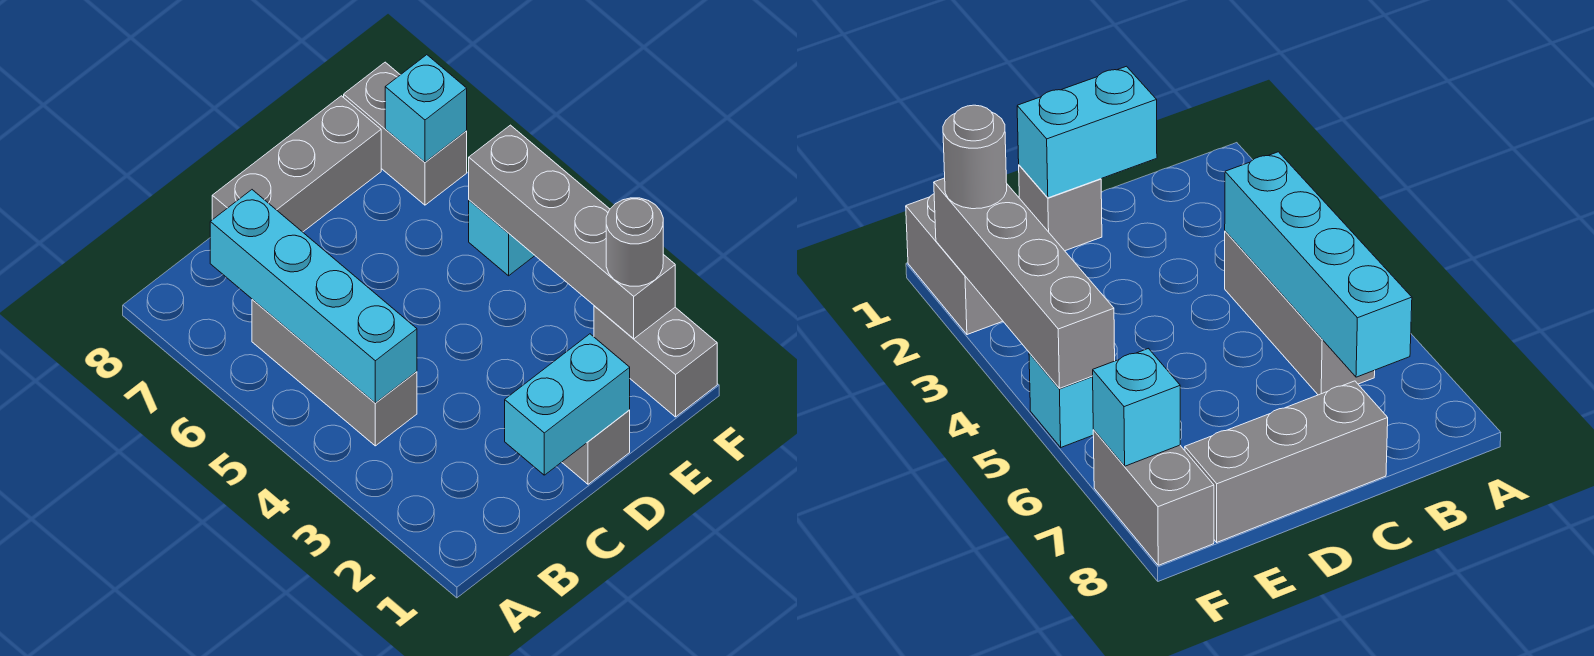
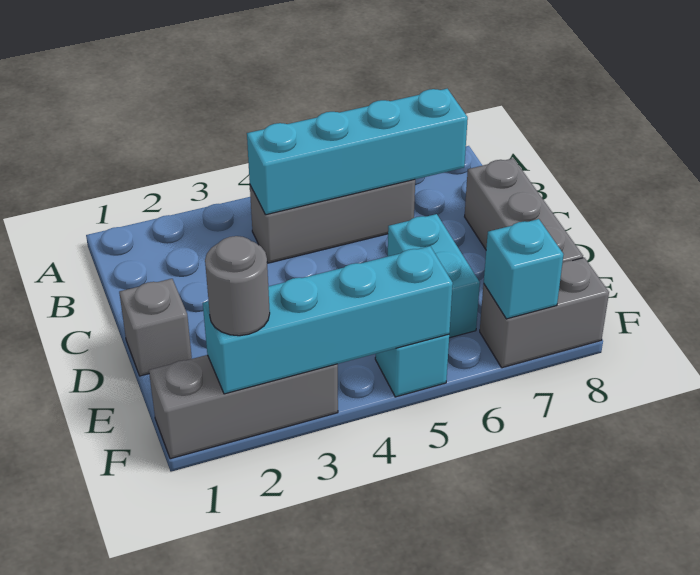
cyan brick C1:D1 level 2 -> cyan brick D6:E6 level 1
grey brick F1:F2 level 1 -> grey brick F1:F3 level 1
grey brick F2:F5 level 2 -> cyan brick F2:F5 level 2

